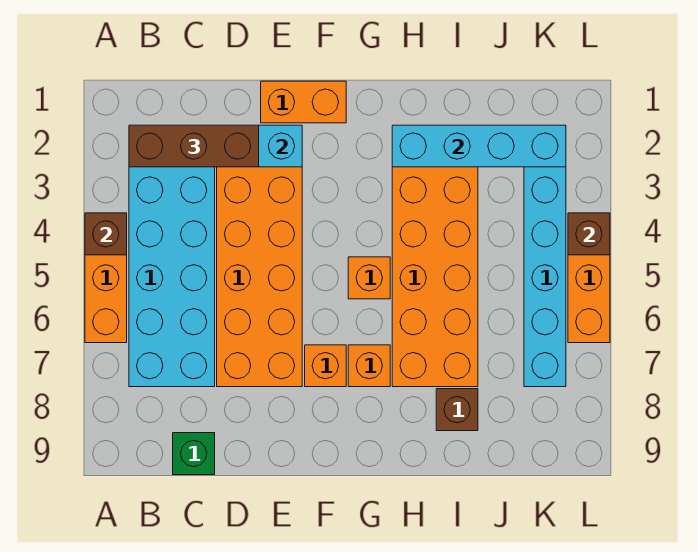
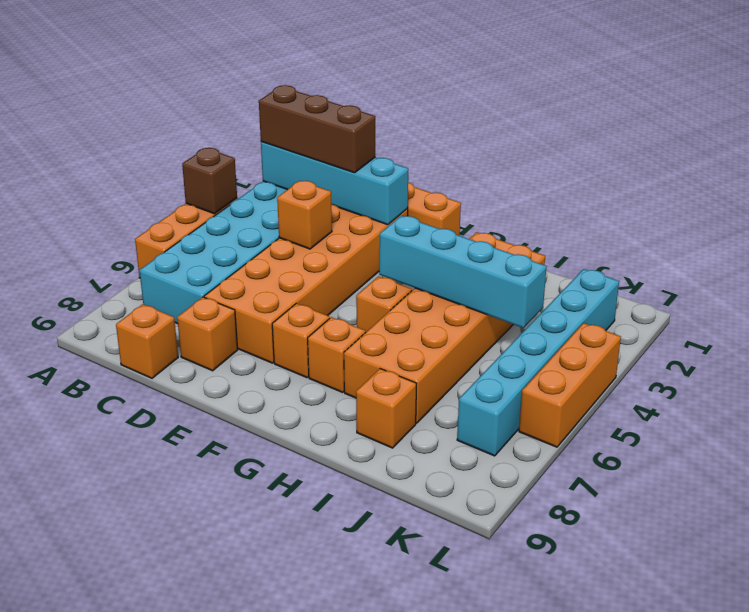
green brick C9 level 1 -> orange brick C9 level 1
none -> orange brick D4 level 2
none -> orange brick D8 level 1
cyan brick H2:K2 level 2 -> cyan brick G4:J4 level 2
brown brick I8 level 1 -> orange brick I8 level 1
brown brick L4 level 2 -> none

